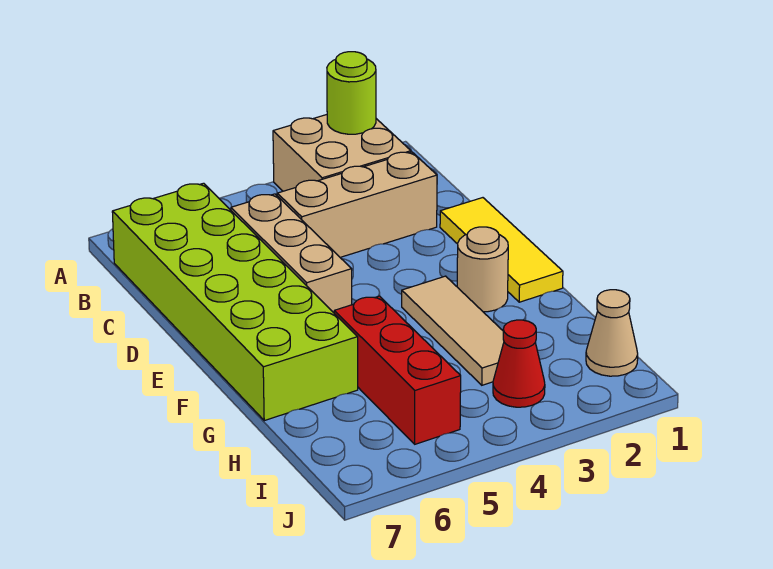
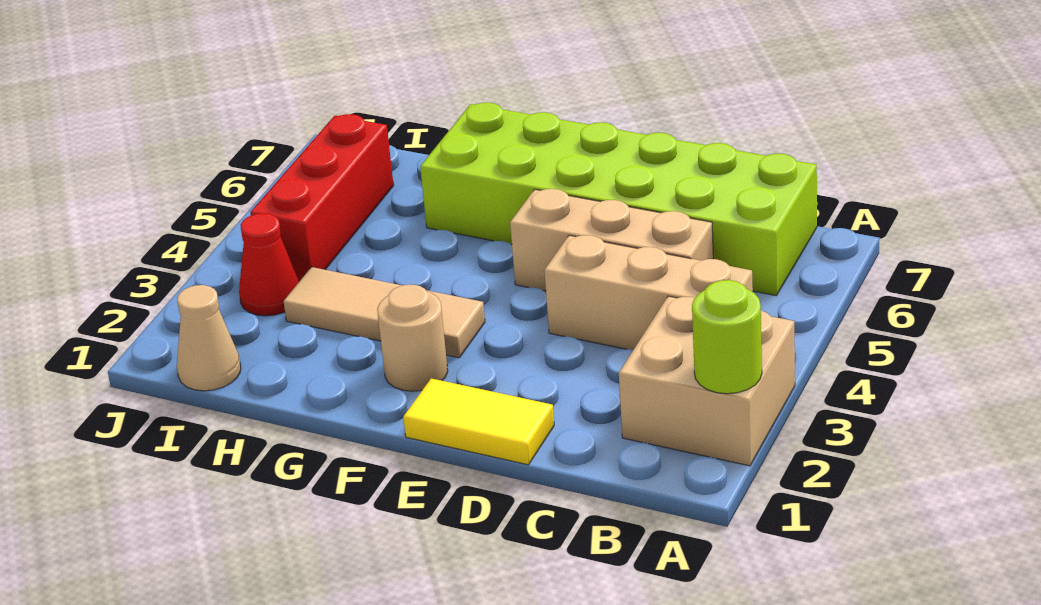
tan brick C2:C4 level 1 -> tan brick B4:D4 level 1
yellow tile D1:F1 level 1 -> yellow tile D1:E1 level 1
red brick G5:I5 level 1 -> red brick I4:I6 level 1

